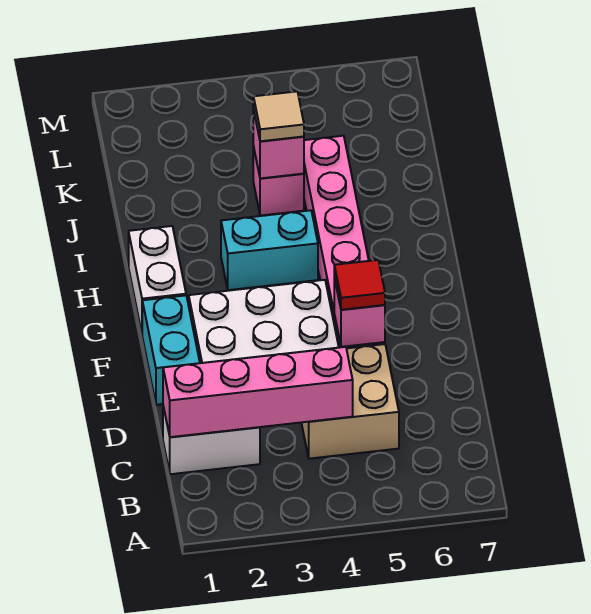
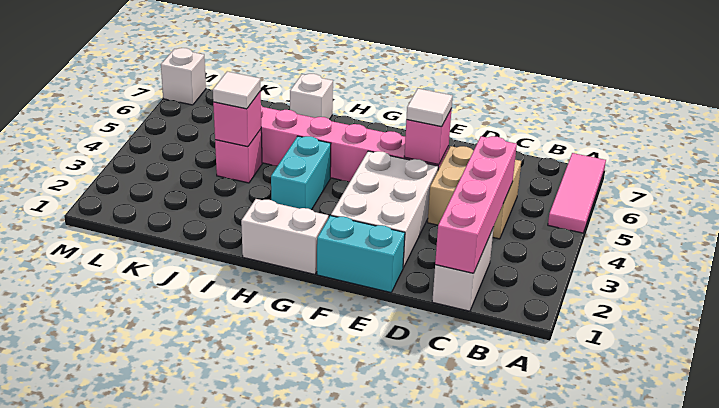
none -> pink tile A5:A7 level 1
red tile E5 level 3 -> white tile E5 level 3
none -> white brick I7 level 1
tan tile J4 level 3 -> white tile J4 level 3
none -> white brick M7 level 1

